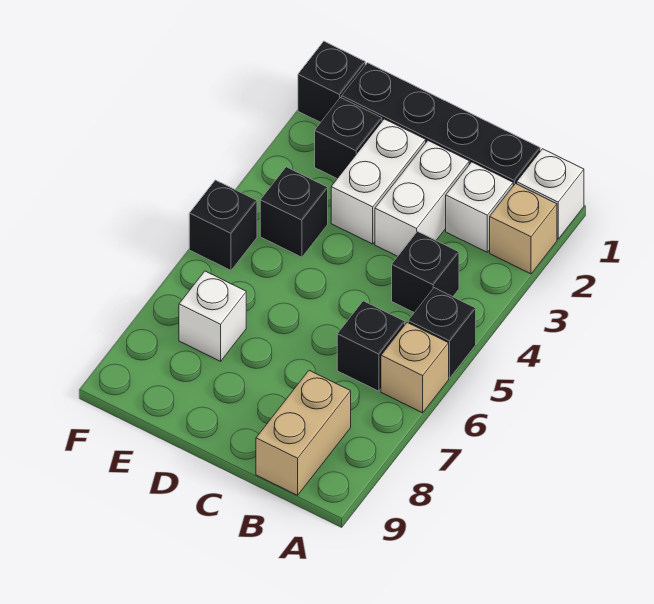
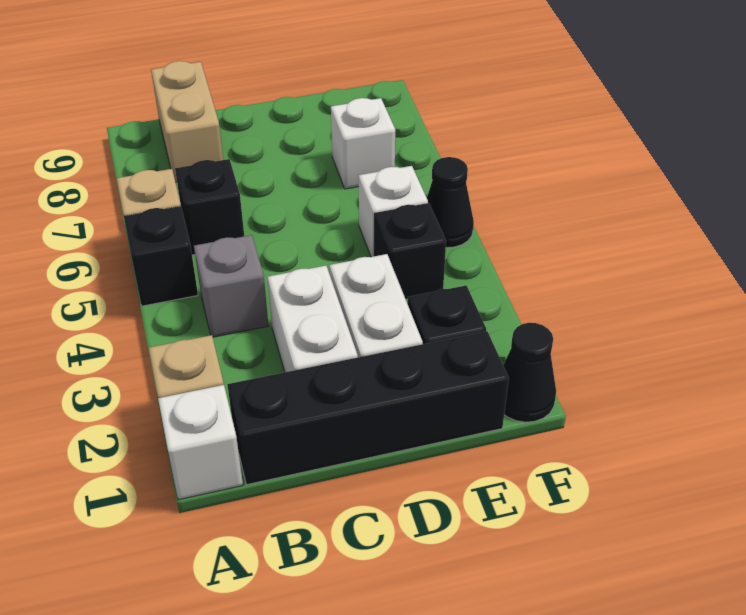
white brick B2 level 1 -> white brick E5 level 1
black brick B4 level 1 -> grey brick B4 level 1
black brick F1 level 1 -> black cone F1 level 1
black brick F5 level 1 -> black cone F5 level 1

